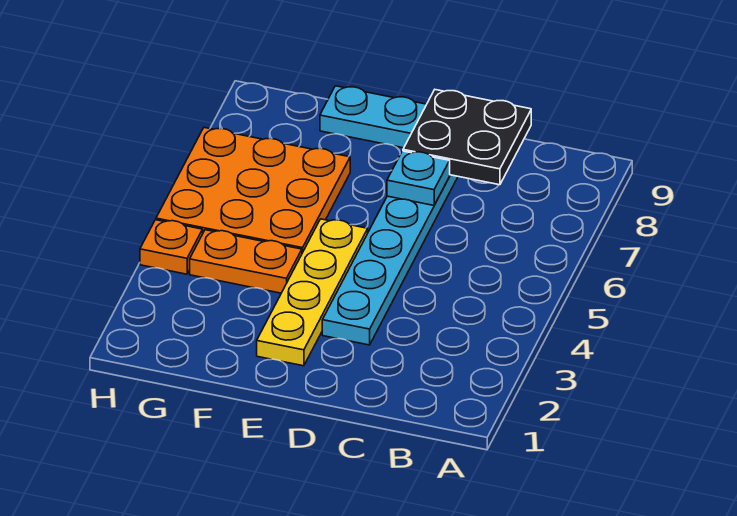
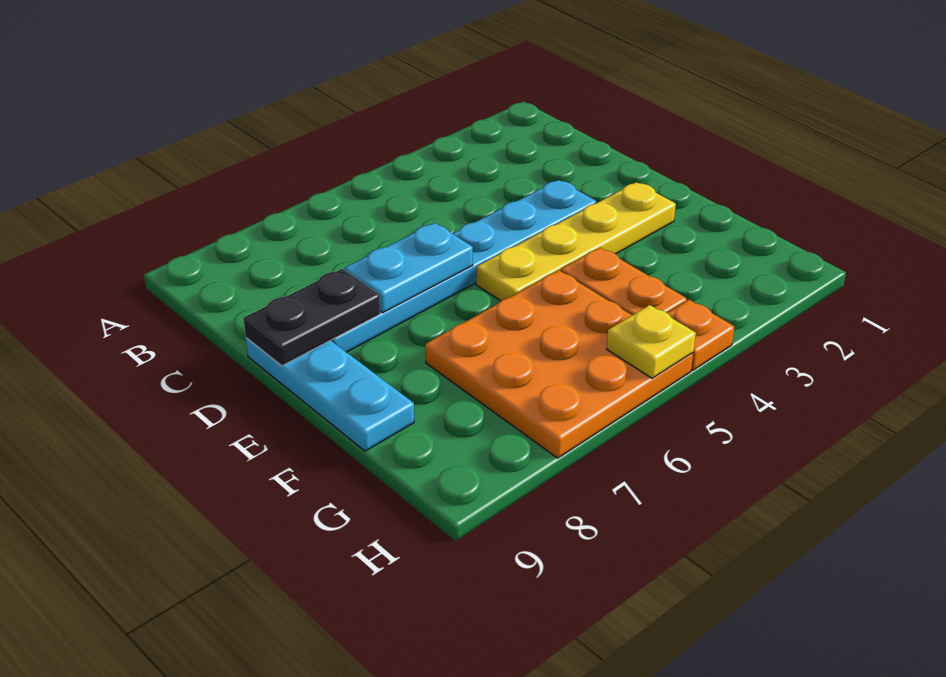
black plate C8:D9 level 2 -> black plate D8:D9 level 2
cyan plate D7 level 2 -> cyan plate D6:D7 level 2
none -> yellow plate H5 level 2

